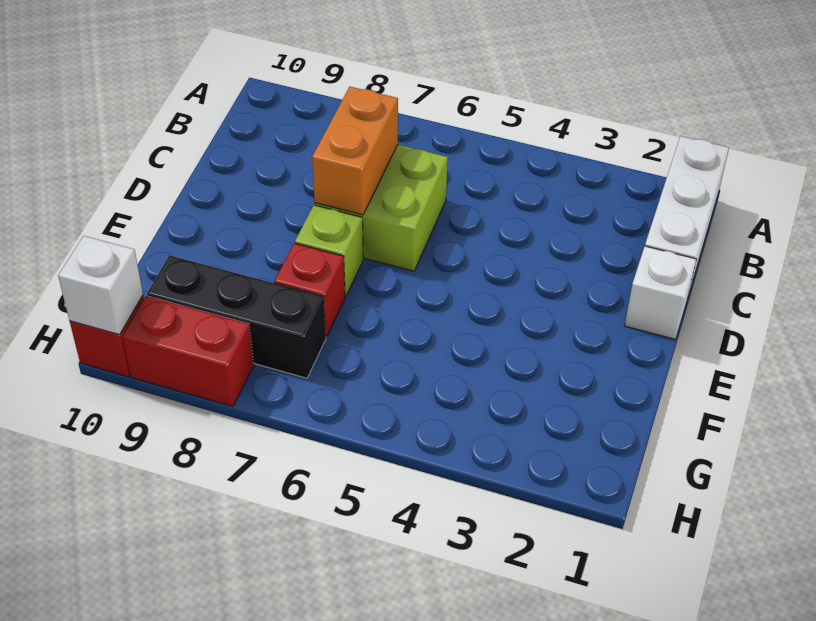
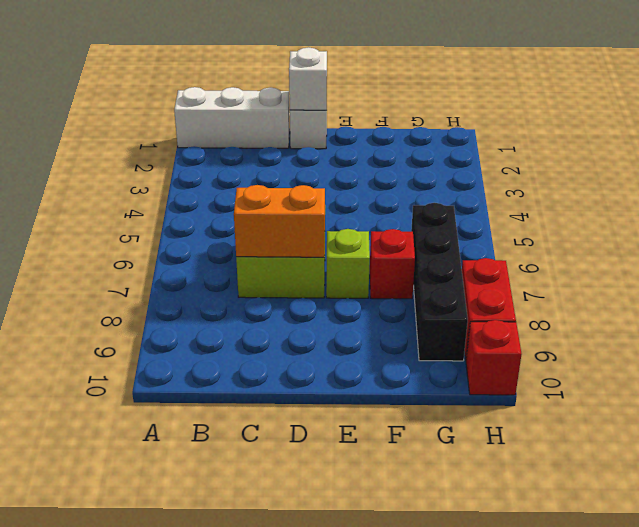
black brick G7:G9 level 1 -> black brick G6:G9 level 1
white brick H10 level 2 -> white brick D1 level 2

